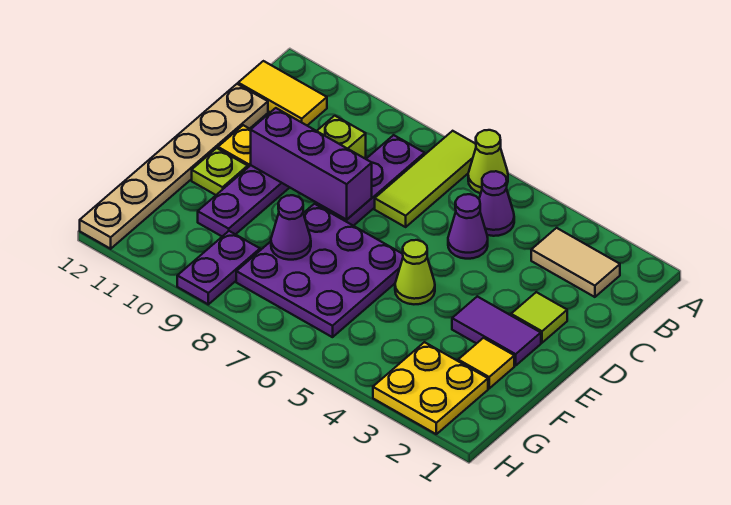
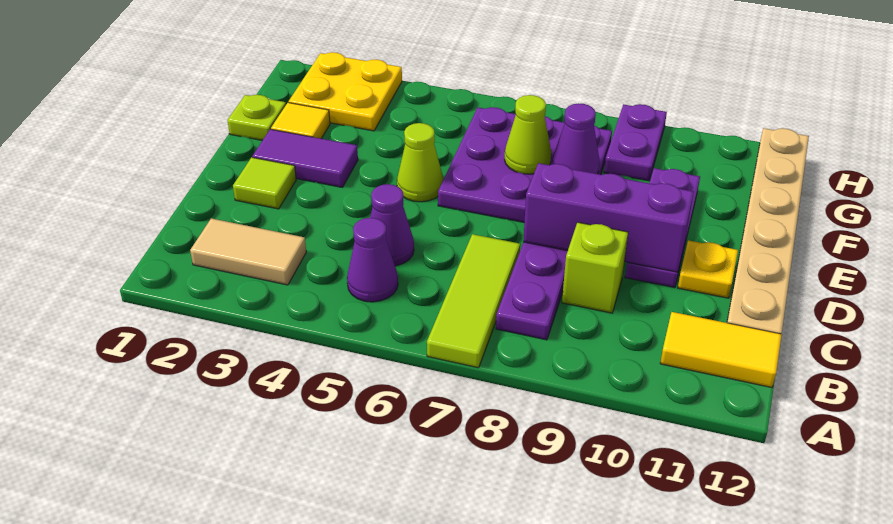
lime cone A6 level 1 -> lime cone F7 level 2
lime plate E11 level 1 -> lime plate F1 level 1

